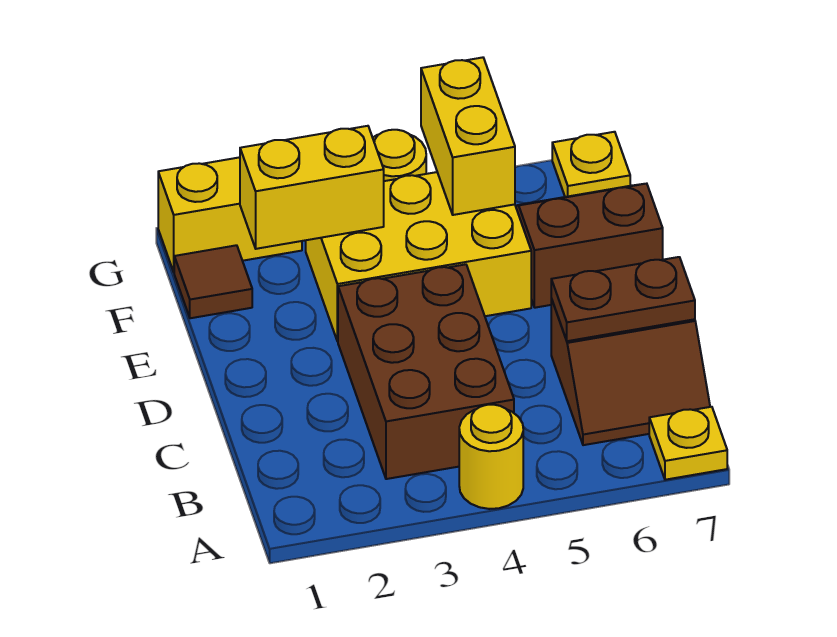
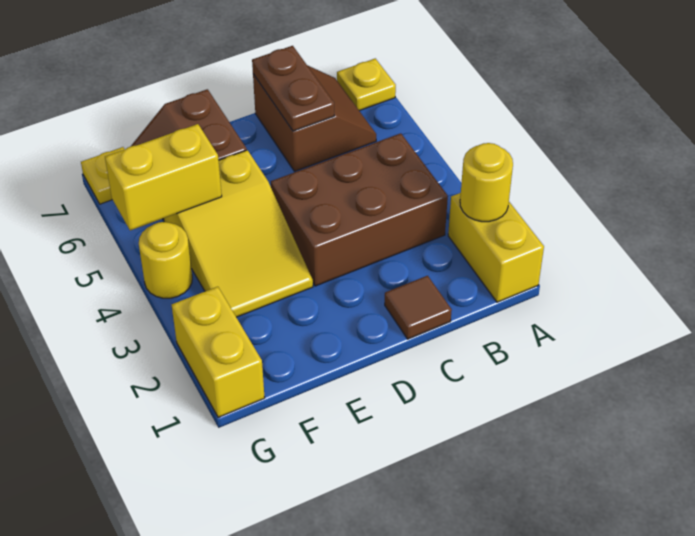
yellow round brick A4 level 1 -> yellow round brick A2 level 2
yellow brick E3:F5 level 1 -> yellow slope E3:F5 level 1 top 5
brown tile F1 level 1 -> brown tile C1 level 1
yellow brick F2:F3 level 2 -> yellow brick A1:A2 level 1

